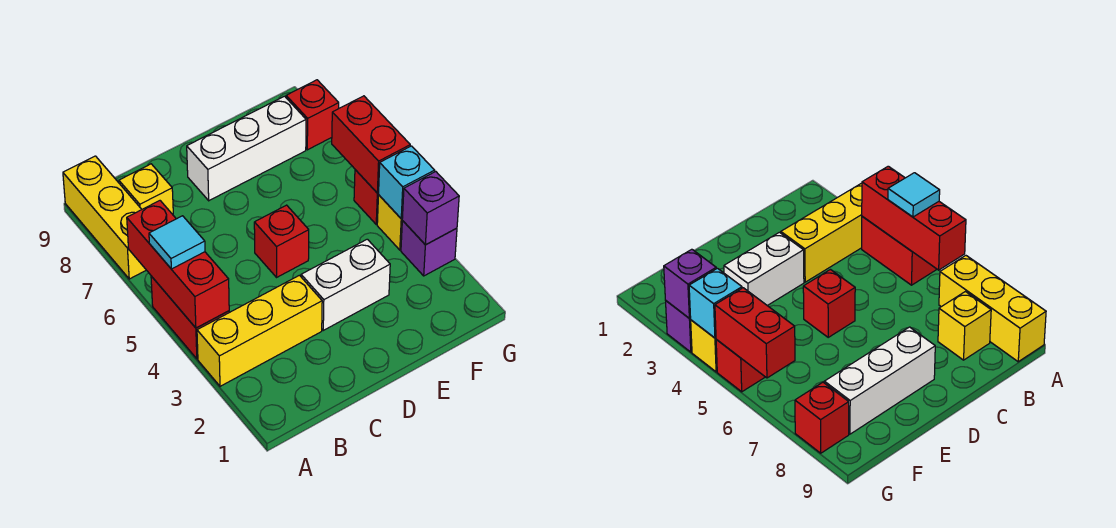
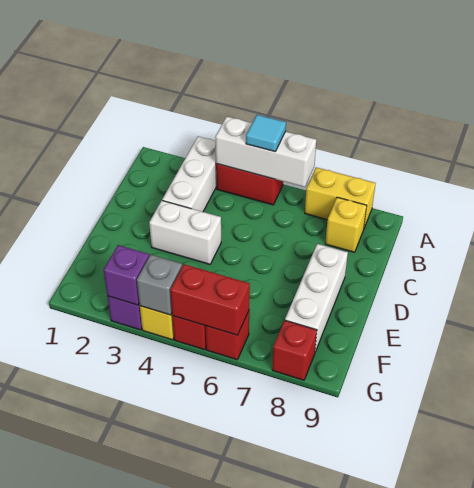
yellow brick A3:C3 level 1 -> white brick A3:C3 level 1
red brick A4:A6 level 2 -> white brick A4:A6 level 2
yellow brick A7:A9 level 1 -> yellow brick A7:A8 level 1
white brick D3:E3 level 1 -> white brick D3:D4 level 1
red brick D5 level 1 -> red brick G6 level 1
cyan brick G4 level 2 -> grey brick G4 level 2

